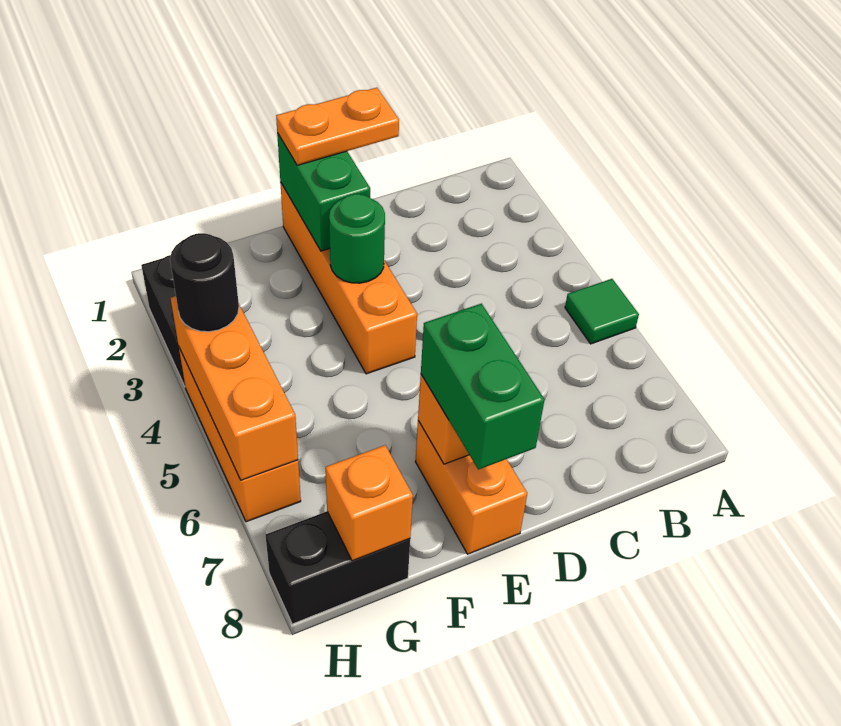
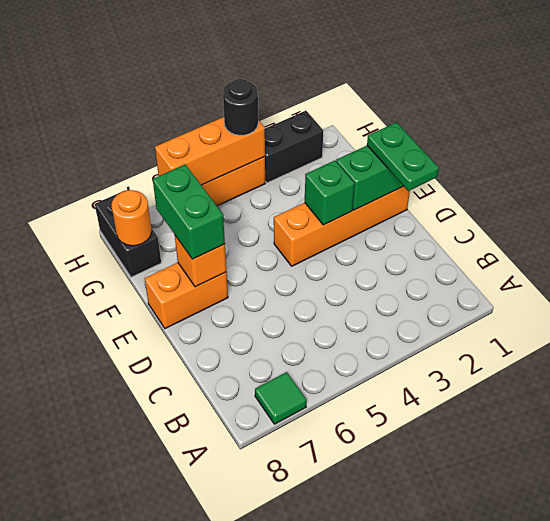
green tile A5 level 1 -> green tile A7 level 1
orange plate D1:E1 level 3 -> green plate D1:E1 level 3
green round brick E3 level 2 -> green brick E3 level 2
green brick E7:E8 level 3 -> green brick E7:F7 level 3
orange brick G8 level 2 -> orange round brick G8 level 2

